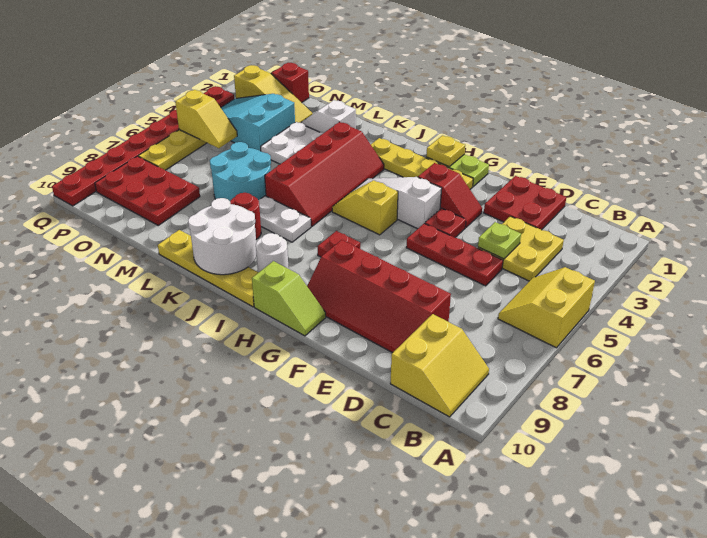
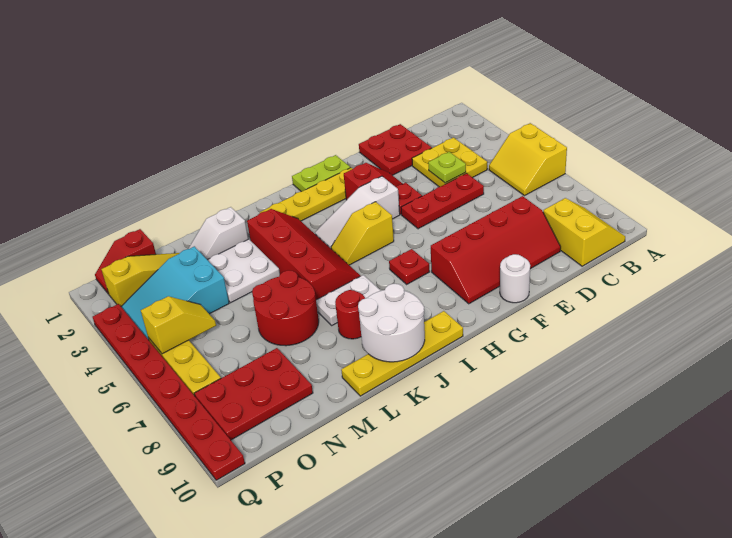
lime slope G10:H10 level 1 top H -> none
yellow plate H1 level 2 -> none
white round brick I9 level 1 -> white round brick F10 level 1
cyan round brick L6:M7 level 1 -> red round brick L6:M7 level 1

